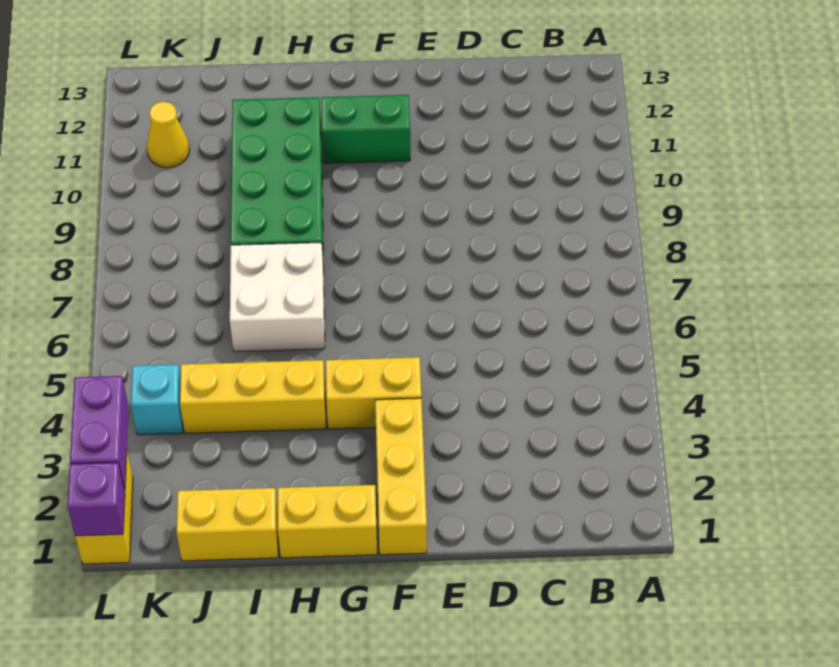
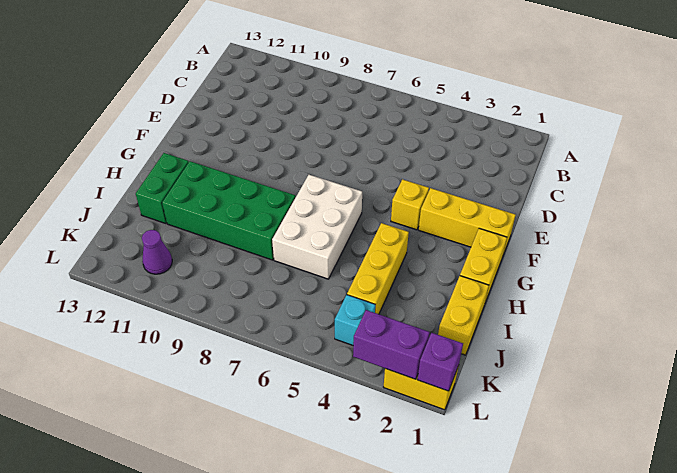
yellow brick F4:G4 level 1 -> yellow brick F4 level 1
green brick F11:G11 level 1 -> green brick H12:I12 level 1
white brick H6:I7 level 1 -> white brick G6:I7 level 1
yellow cone K11 level 1 -> purple cone K11 level 1

